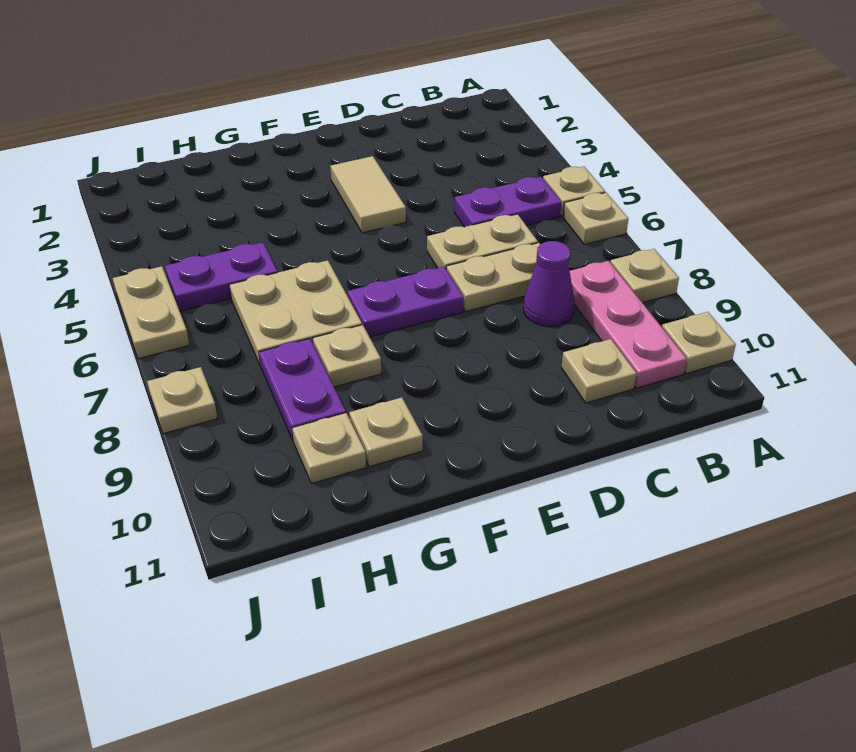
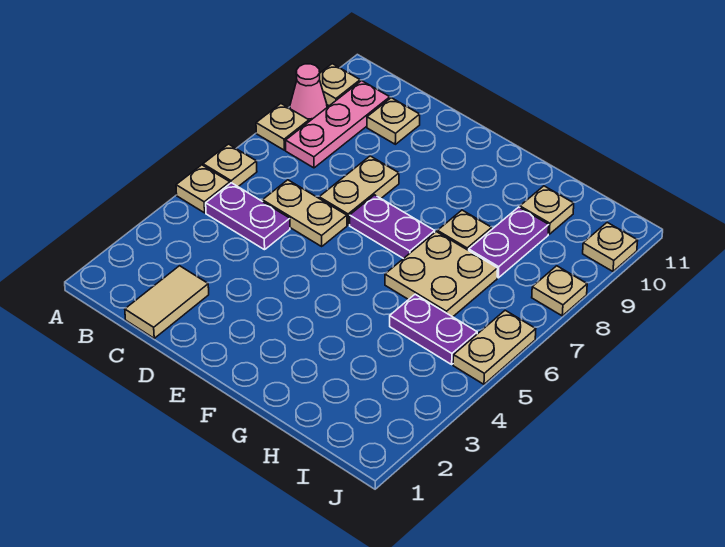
none -> pink cone A9 level 1
tan plate C7:D7 level 1 -> tan plate D7:D8 level 1
purple cone C8 level 1 -> none
tan tile E3:E4 level 1 -> tan tile C1:C2 level 1
tan plate G10 level 1 -> tan plate J10 level 1

